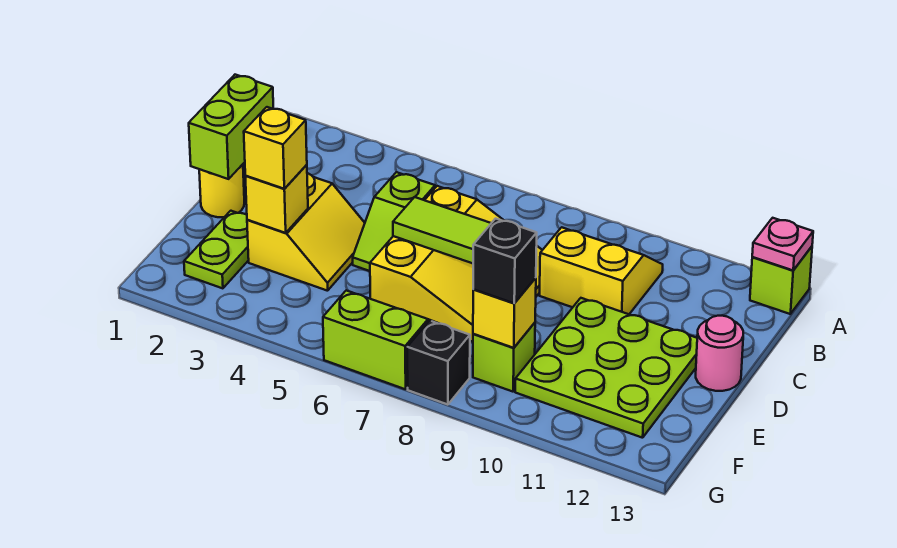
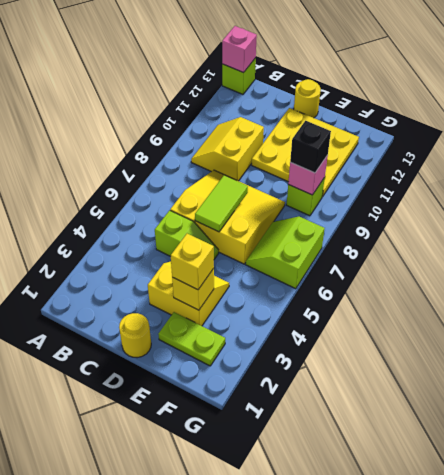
pink plate A13 level 2 -> pink brick A13 level 2
lime brick C1:D1 level 2 -> none
lime plate D10:F12 level 1 -> yellow plate D10:F12 level 1
pink round brick D13 level 1 -> yellow round brick D13 level 1
yellow brick F9 level 2 -> pink brick F9 level 2
black brick G8 level 1 -> none

